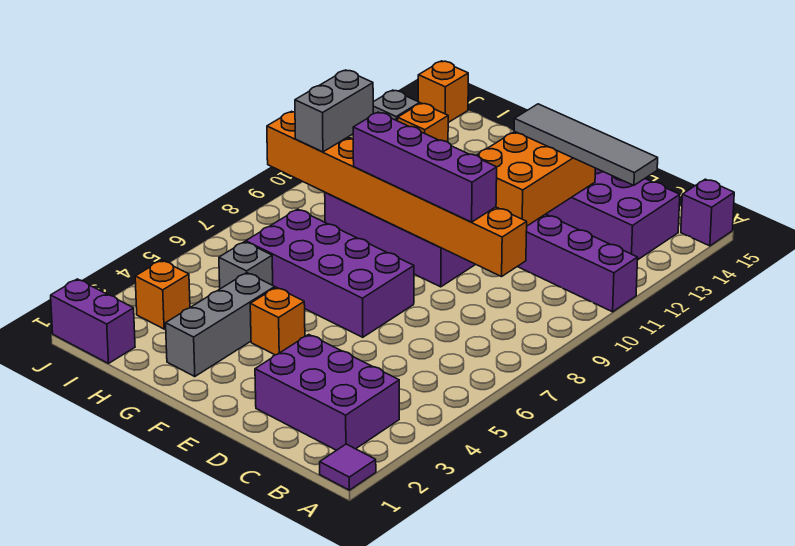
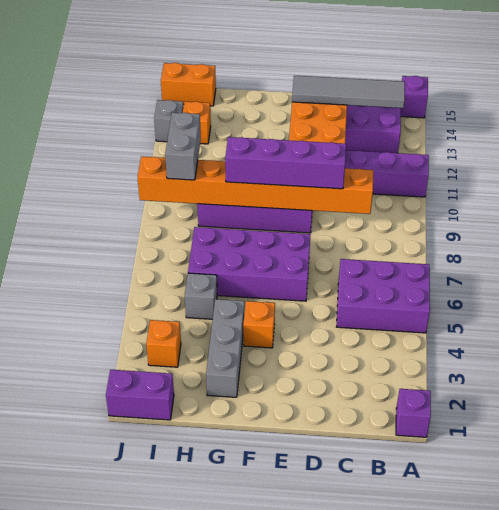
purple tile A1 level 1 -> purple brick A1 level 1
purple brick B2:D3 level 1 -> purple brick A5:C6 level 1
orange brick J15 level 1 -> orange brick I15:J15 level 1

